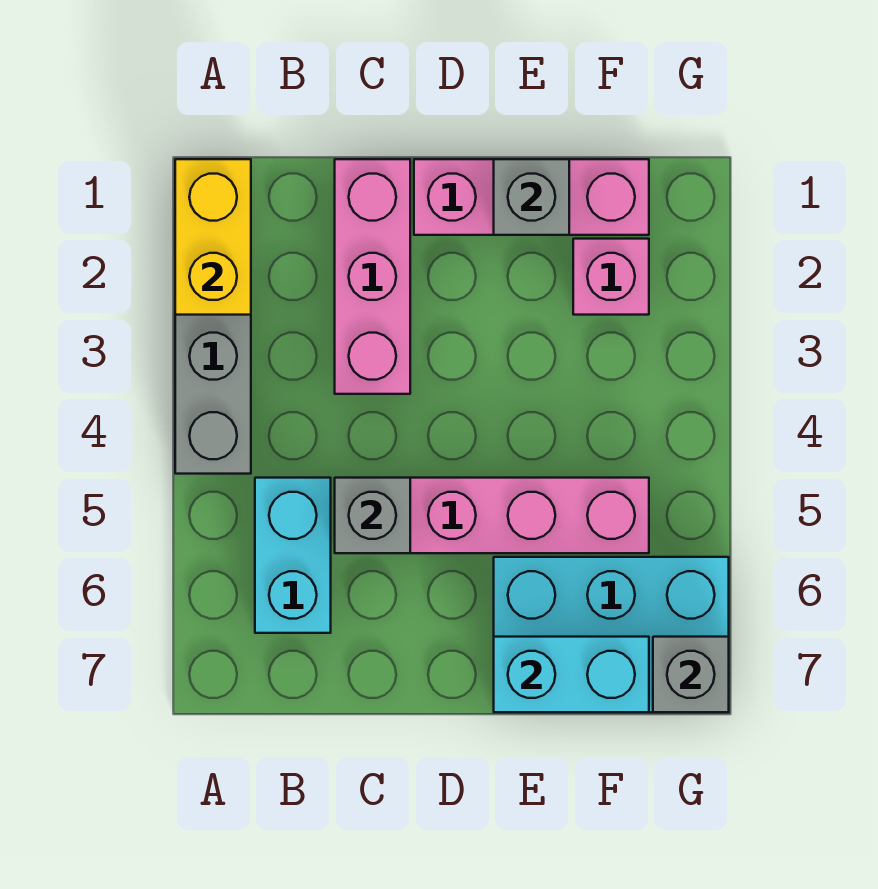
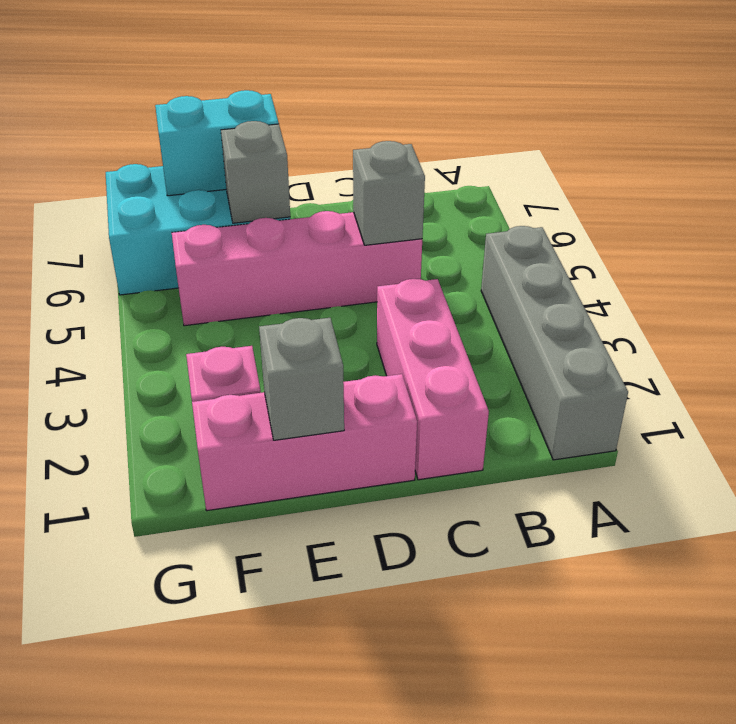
yellow brick A1:A2 level 2 -> none
cyan brick B5:B6 level 1 -> none
grey brick G7 level 2 -> grey brick E6 level 2

